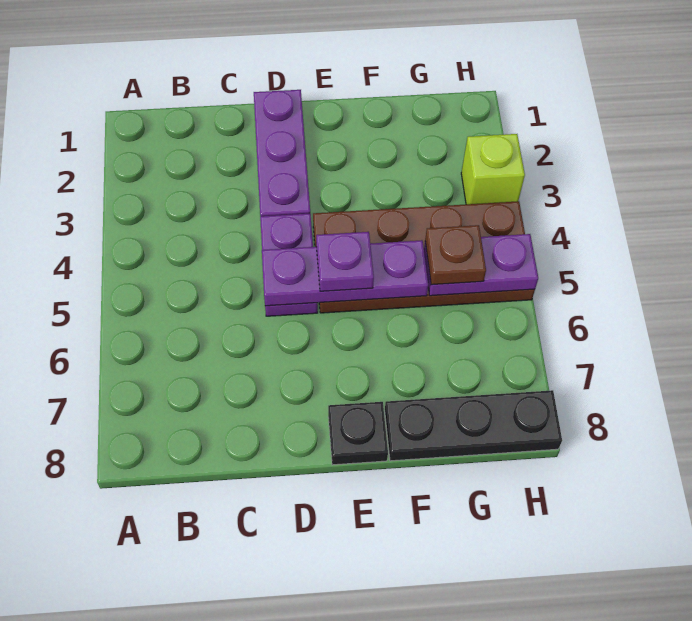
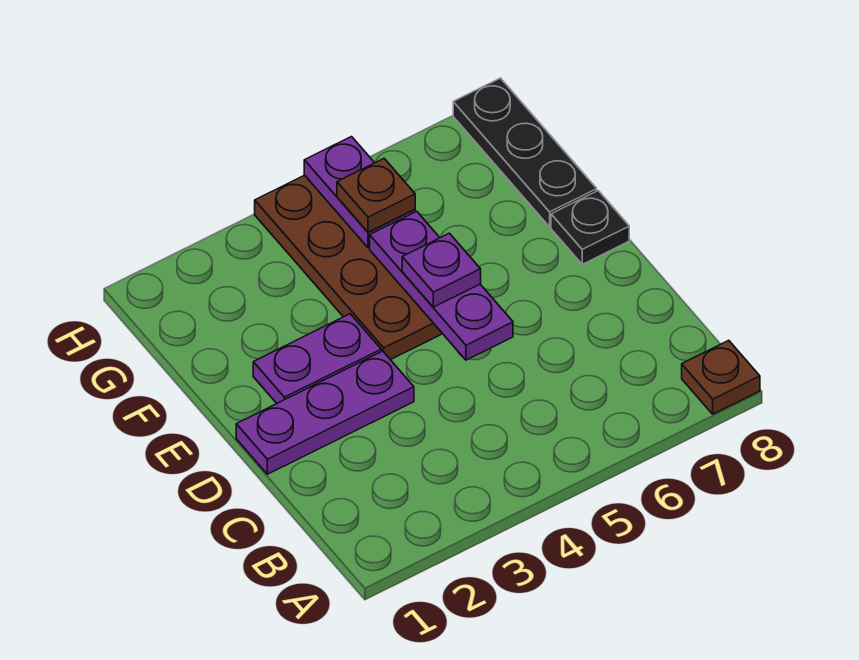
none -> brown plate A8 level 1
purple plate D4:D5 level 1 -> purple plate E2:E3 level 1
lime brick H3 level 1 -> none

